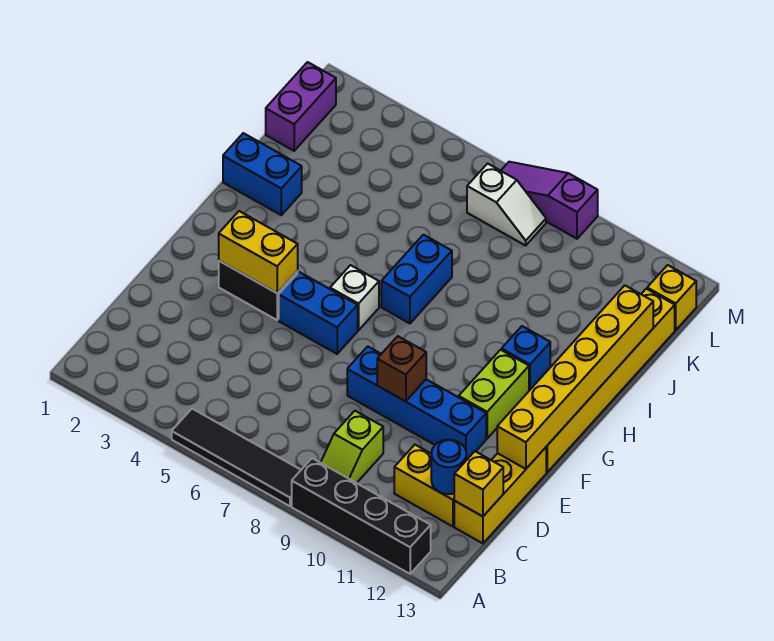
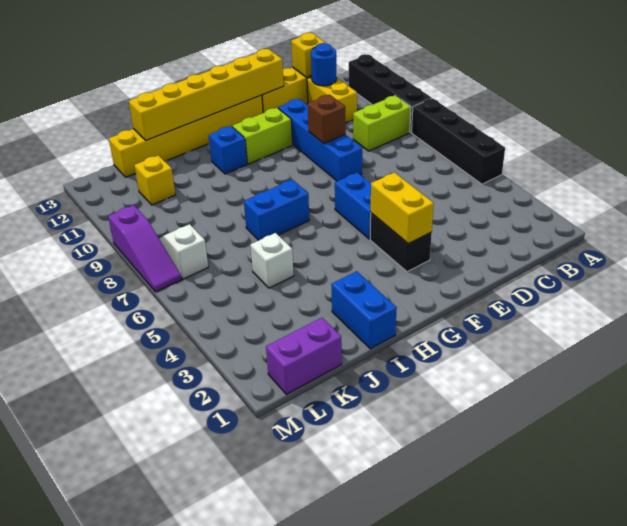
black tile A5:A8 level 1 -> black brick A5:A8 level 1
lime slope B9:C9 level 1 top C -> lime brick B9:C9 level 1
white brick G6 level 1 -> white brick J5 level 1
yellow brick L13 level 1 -> yellow brick K11 level 1

